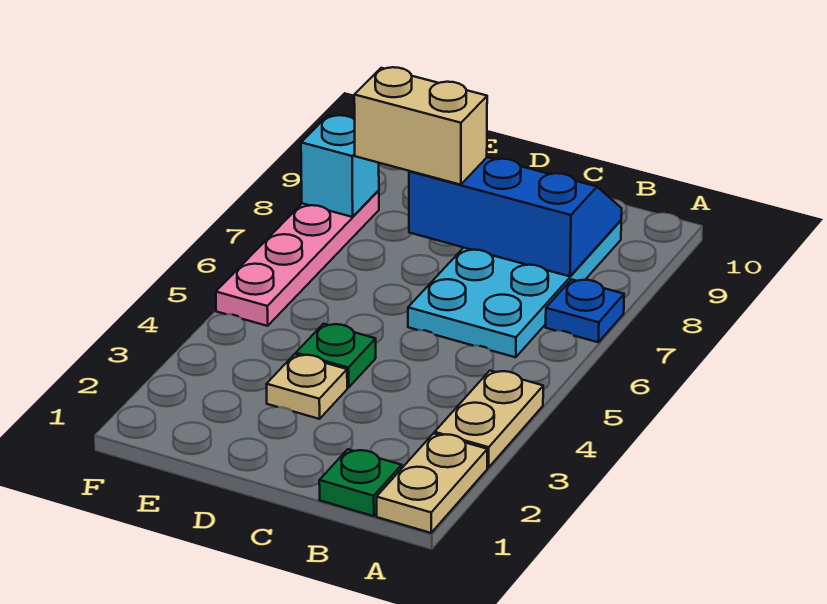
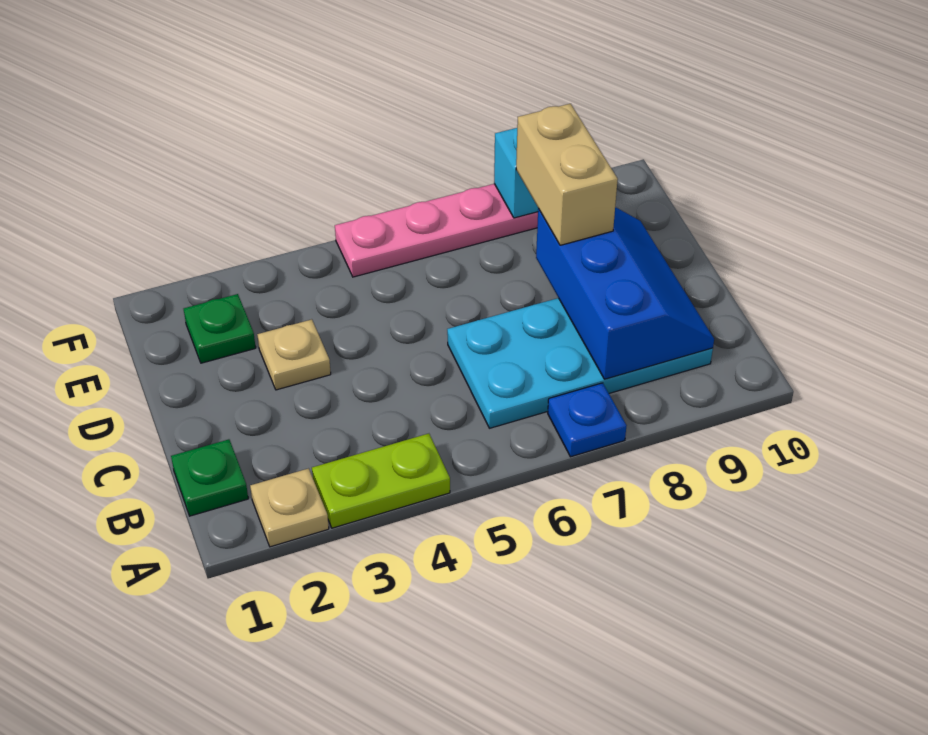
tan plate A1:A2 level 1 -> tan plate A2 level 1
tan plate A3:A4 level 1 -> lime plate A3:A4 level 1
green plate D4 level 1 -> green plate E2 level 1

